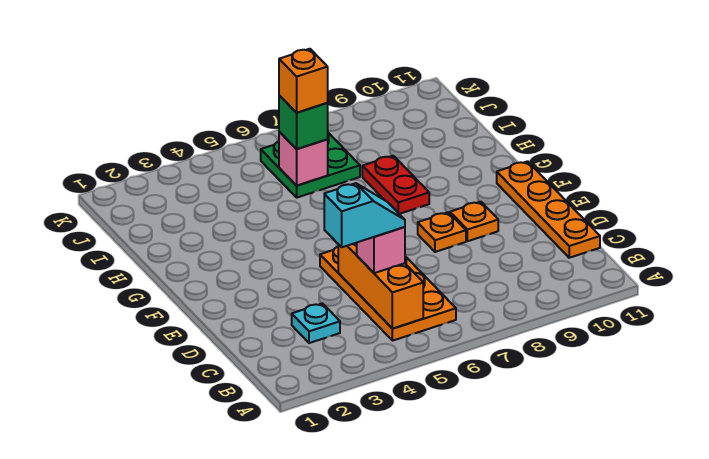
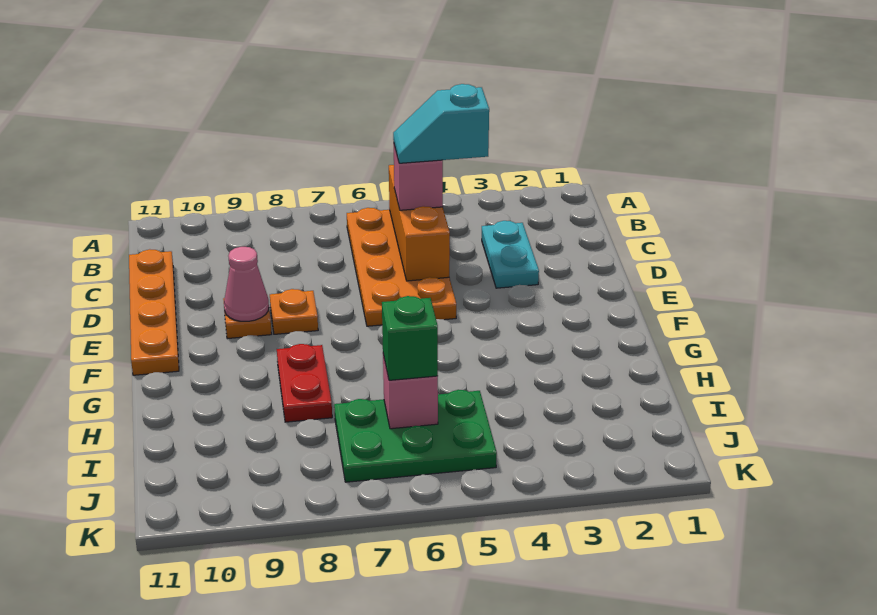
cyan plate C3 level 1 -> cyan plate C3:D3 level 1
none -> pink cone E9 level 2
green plate I6:J7 level 1 -> green plate I5:J7 level 1
orange brick I6 level 4 -> none

